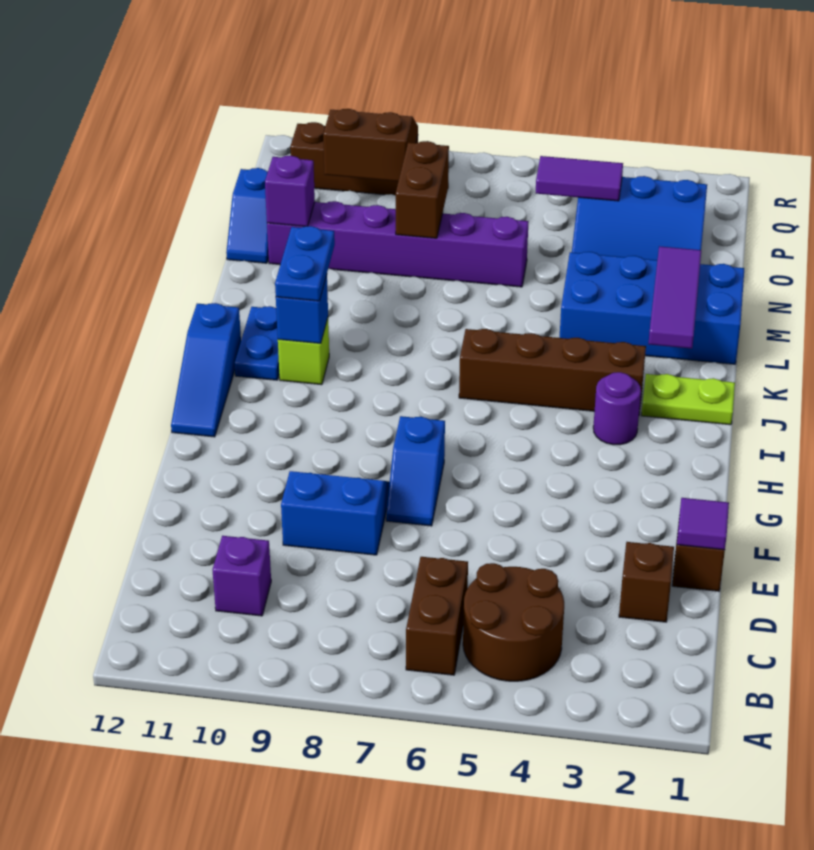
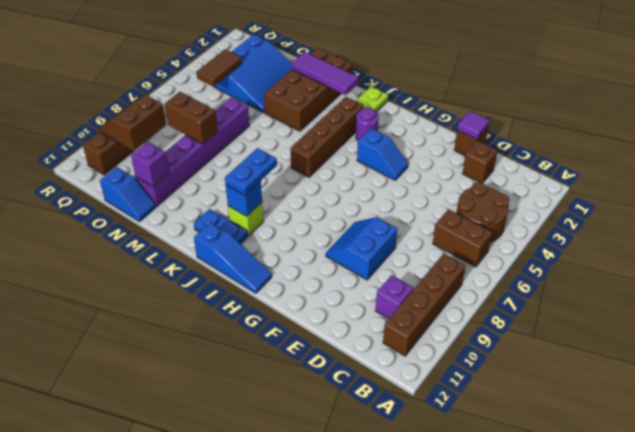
none -> brown brick B8:B11 level 1
blue slope F7:G7 level 1 top G -> blue slope G4:H4 level 1 top H
blue plate J10:K10 level 3 -> blue plate J9:J10 level 3
blue brick L1:M4 level 1 -> brown brick L1:M4 level 1
purple tile P4:P5 level 2 -> brown tile P4:P5 level 2

